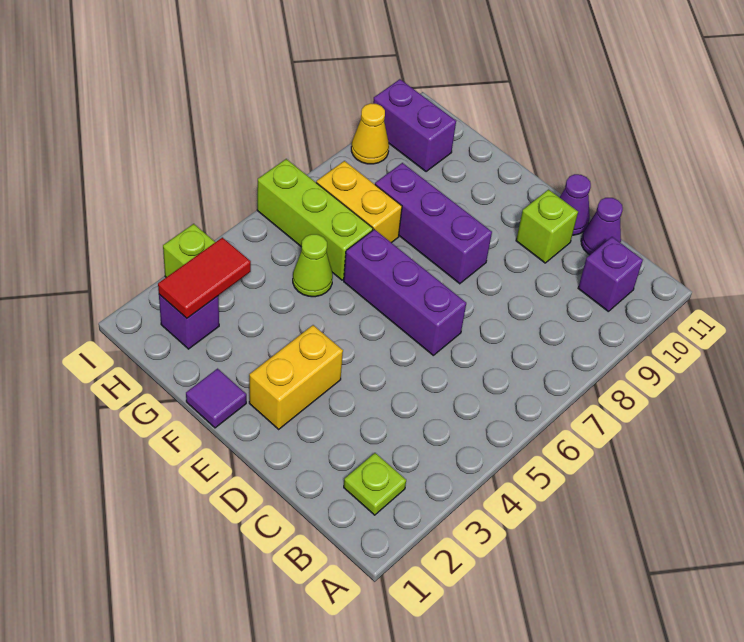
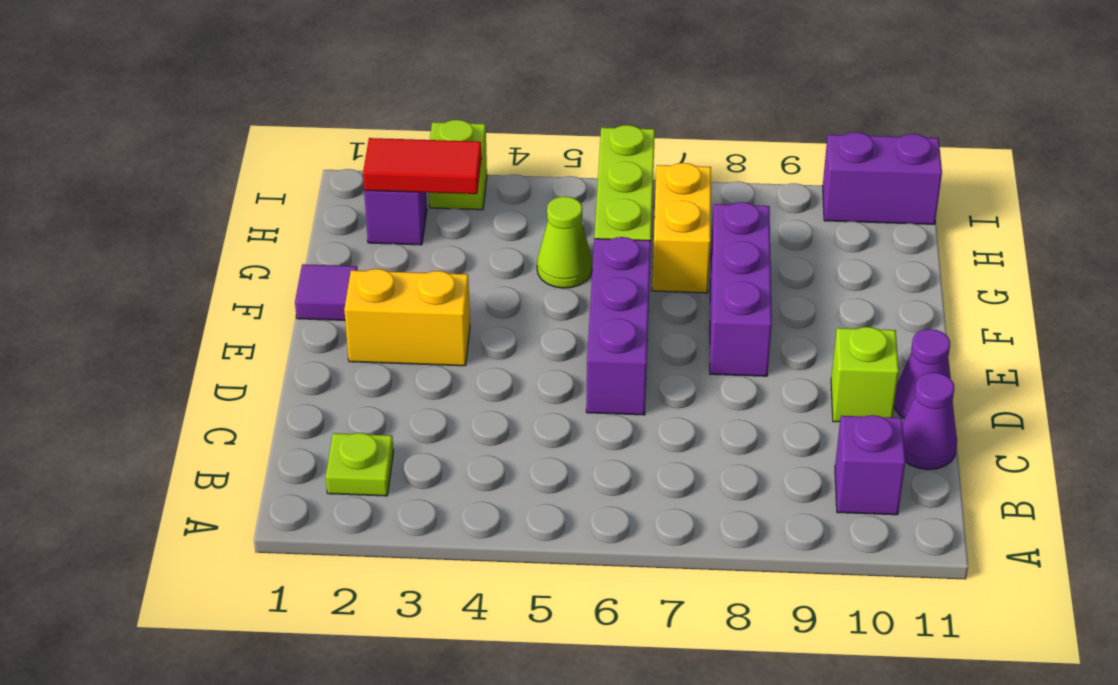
purple brick H10:I10 level 1 -> purple brick I10:I11 level 1
yellow cone I9 level 1 -> none

